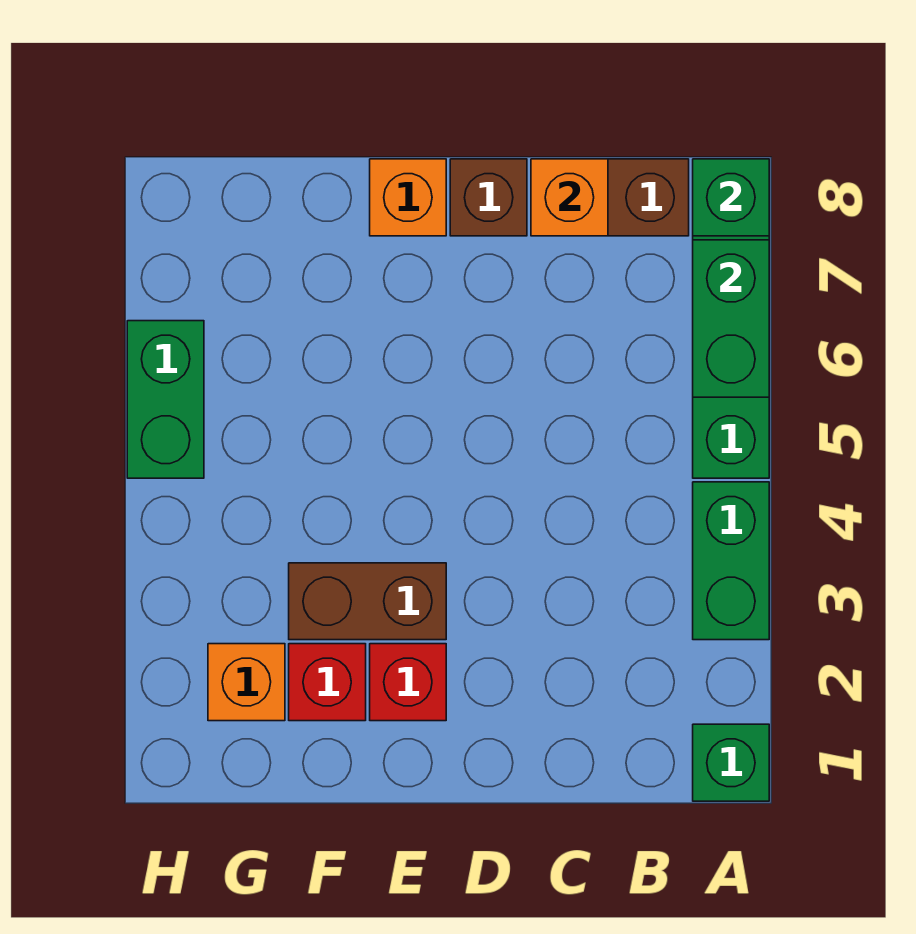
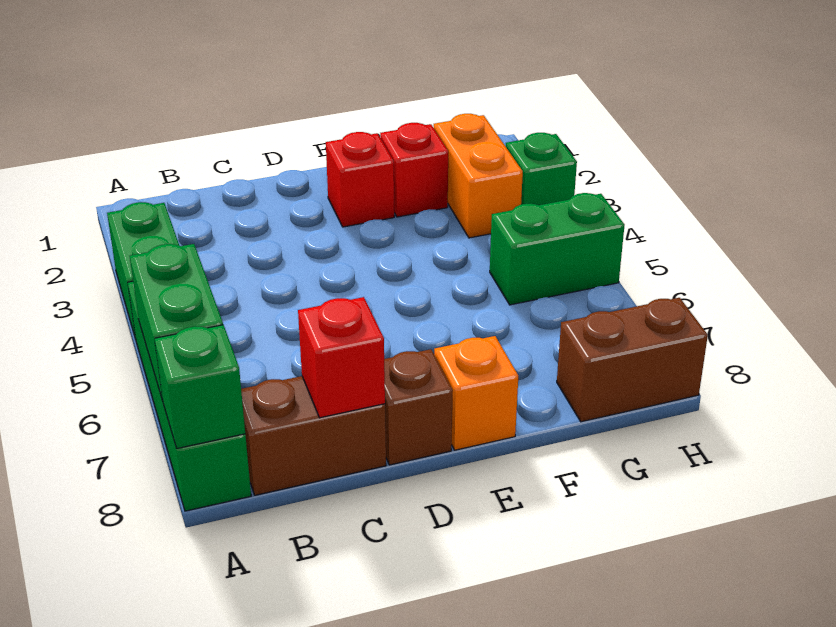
green brick A1 level 1 -> green brick H3 level 1
orange brick C8 level 2 -> red brick C8 level 2
brown brick E3:F3 level 1 -> brown brick G8:H8 level 1
orange brick G2 level 1 -> orange brick G2:G3 level 1
green brick H5:H6 level 1 -> green brick G5:H5 level 1

